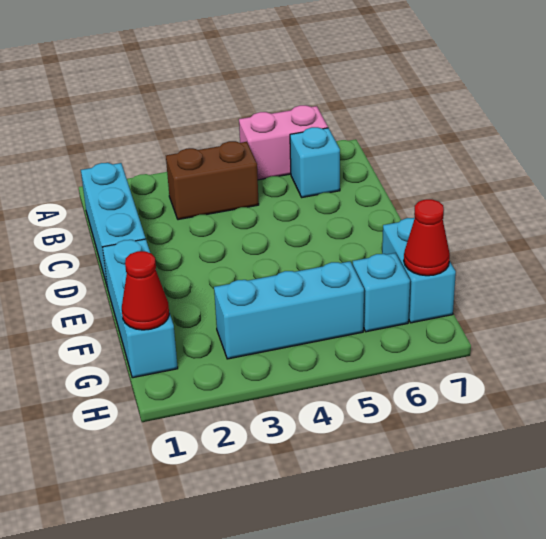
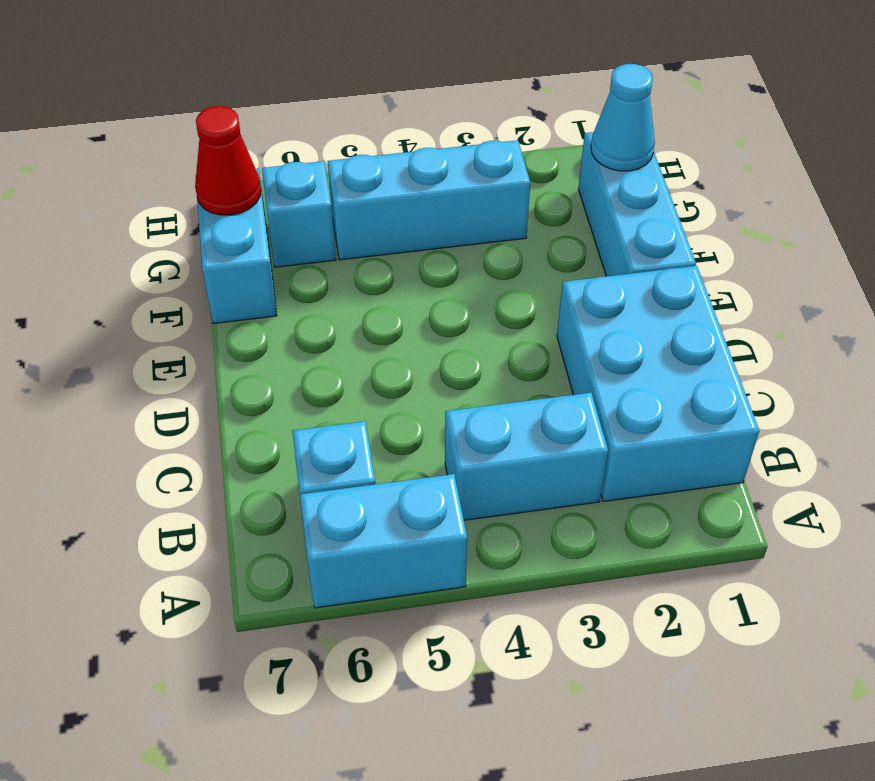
pink brick A5:A6 level 1 -> cyan brick A5:A6 level 1
cyan brick B1:D1 level 1 -> cyan brick B1:D2 level 1
brown brick B3:B4 level 1 -> cyan brick B3:B4 level 1
red cone G1 level 2 -> cyan cone G1 level 2

